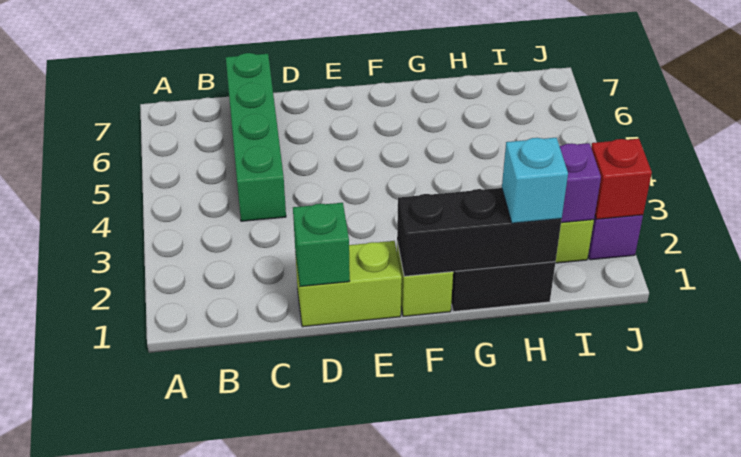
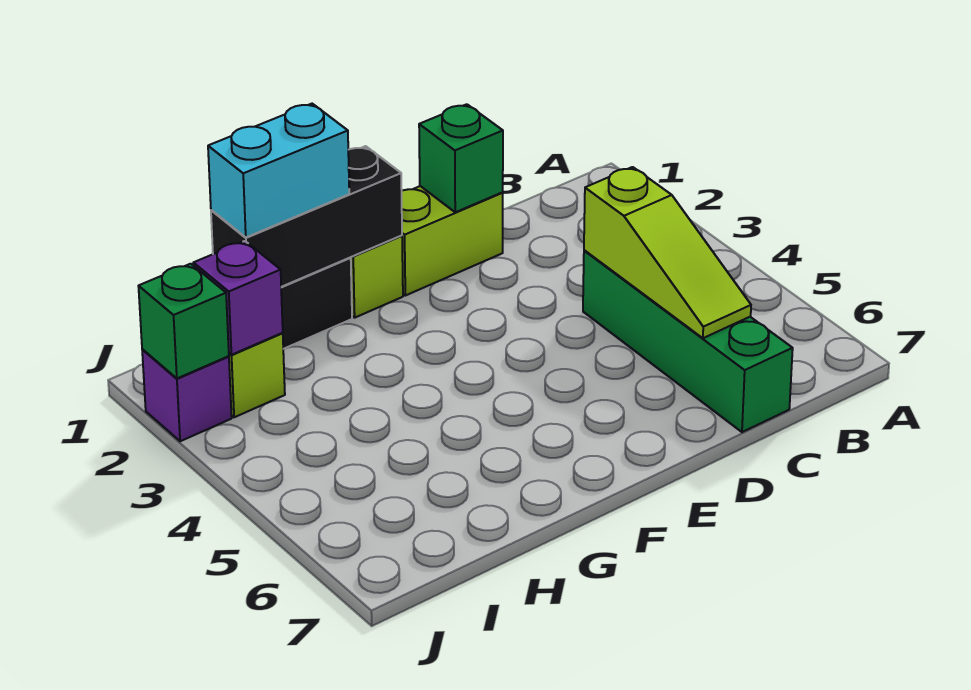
none -> lime slope C4:C6 level 2 top 4
cyan brick H1 level 3 -> cyan brick G1:H1 level 3
red brick J2 level 2 -> green brick J2 level 2

